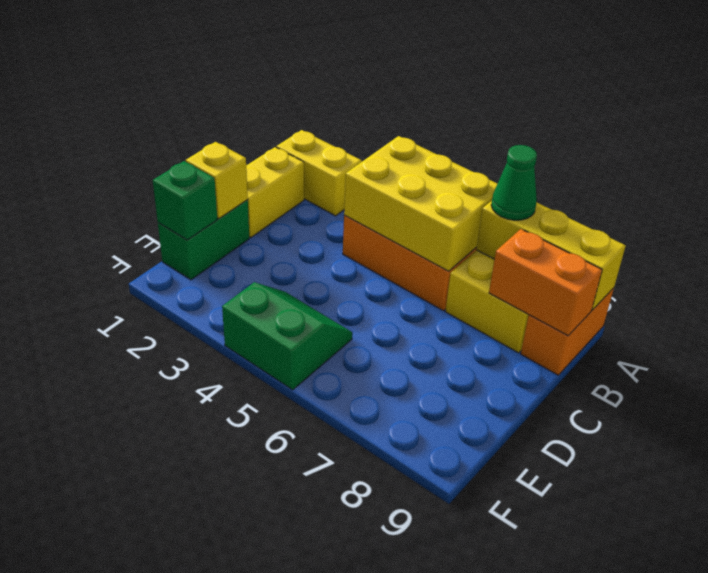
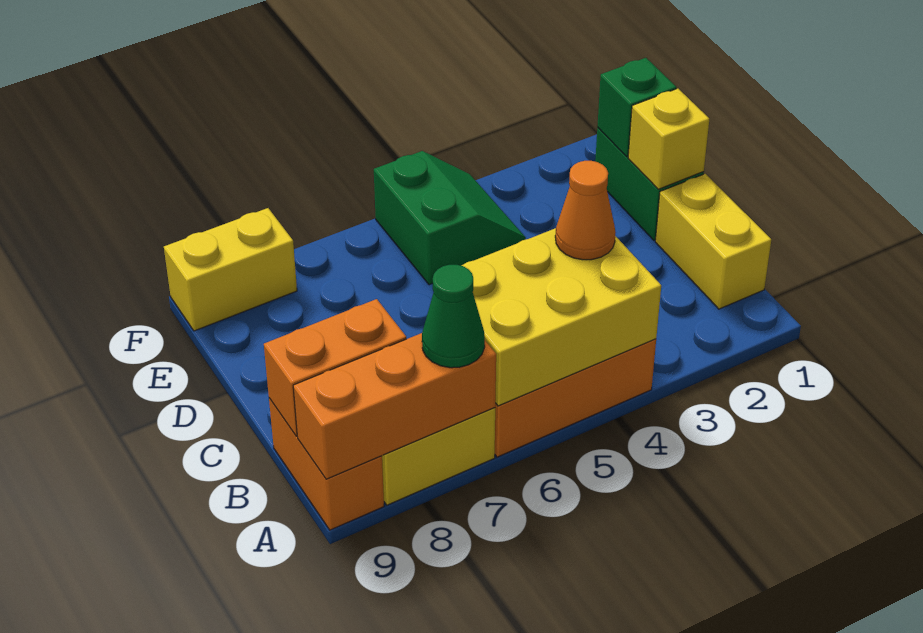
yellow brick A1:A2 level 1 -> yellow brick F8:F9 level 1
yellow brick A7:A9 level 2 -> orange brick A7:A9 level 2
none -> orange cone B4 level 3
green slope E4:F5 level 1 top F -> green slope E4:F5 level 1 top 5

